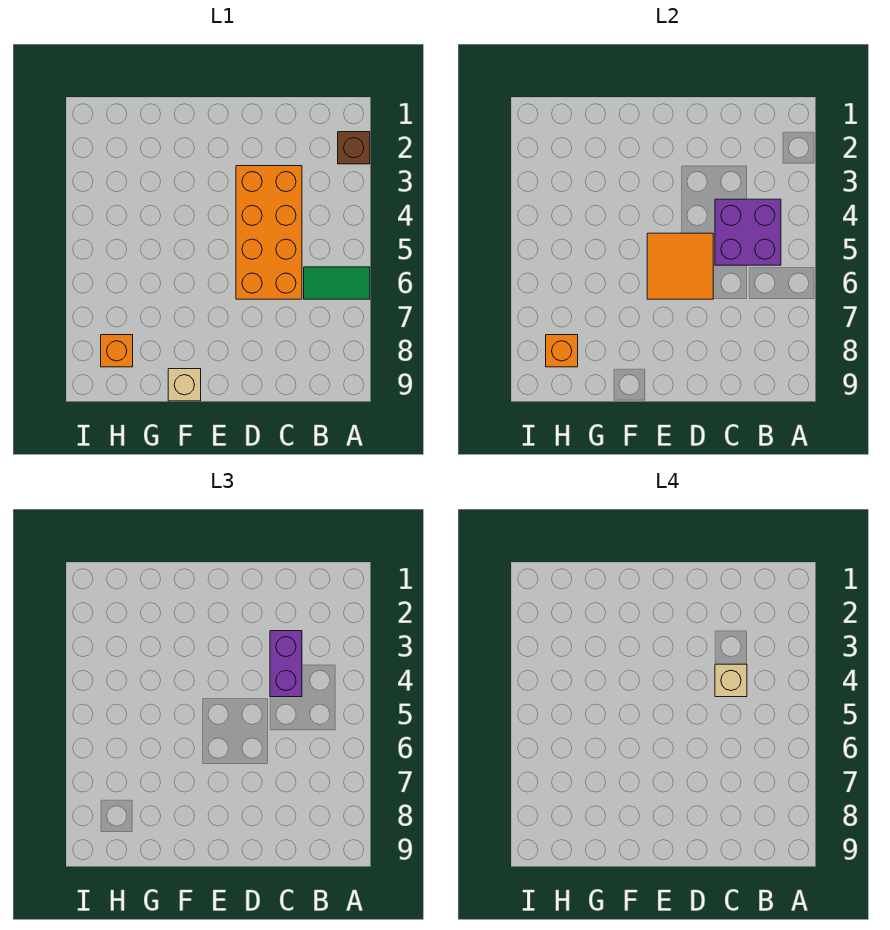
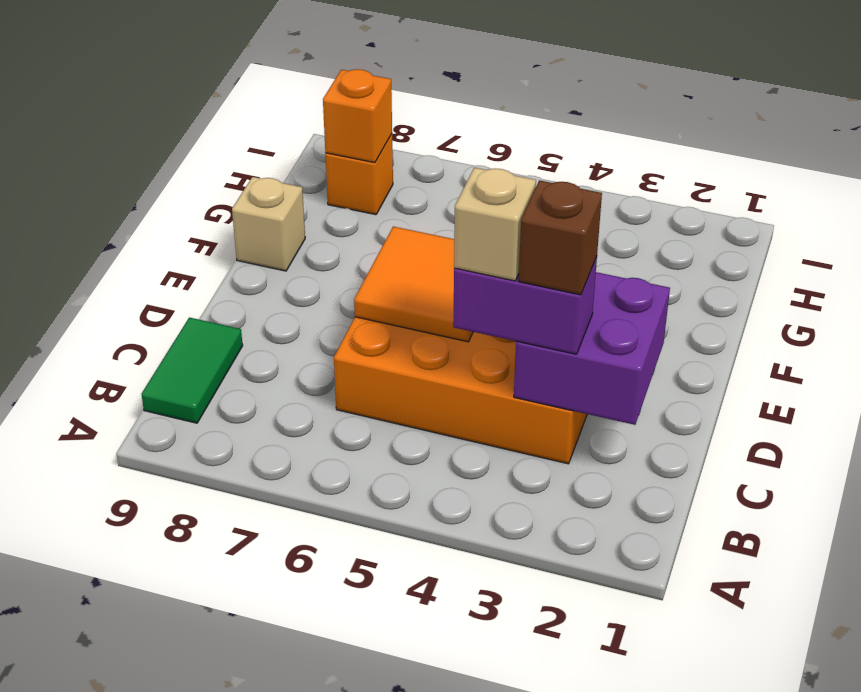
brown brick A2 level 1 -> brown brick C3 level 4
green tile A6:B6 level 1 -> green tile B9:C9 level 1
purple brick B4:C5 level 2 -> purple brick C2:D3 level 2

